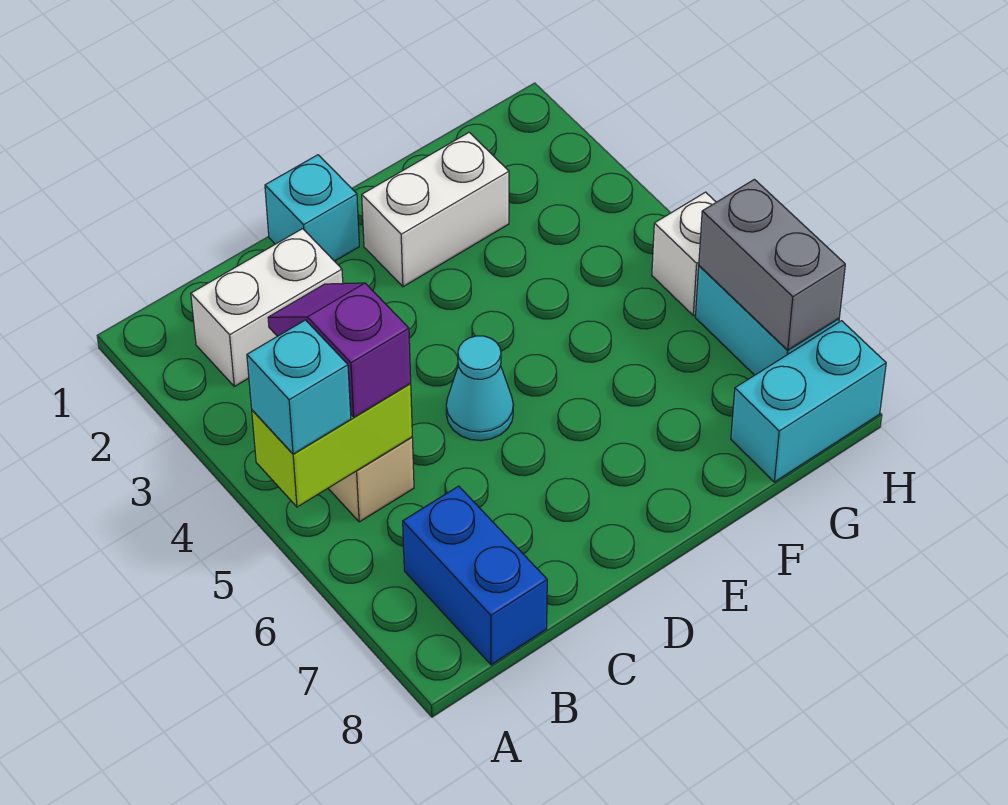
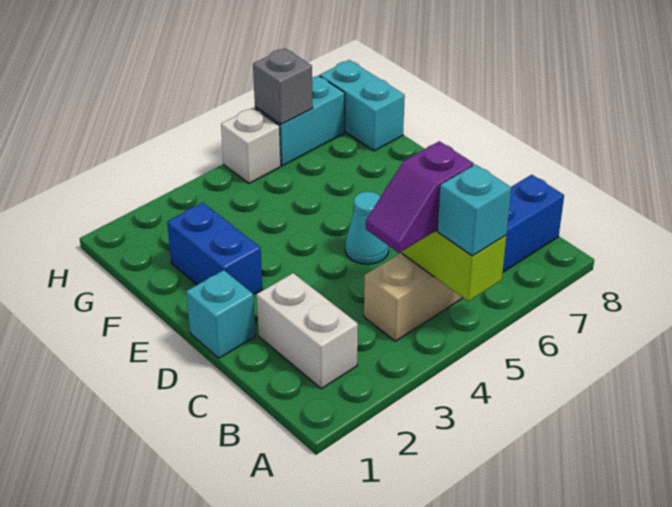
white brick E2:F2 level 1 -> blue brick E2:F2 level 1
grey brick H6:H7 level 2 -> grey brick H6 level 2

